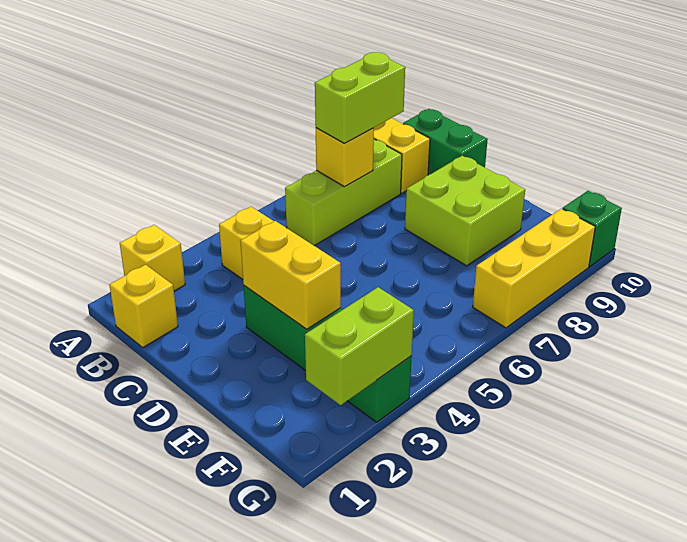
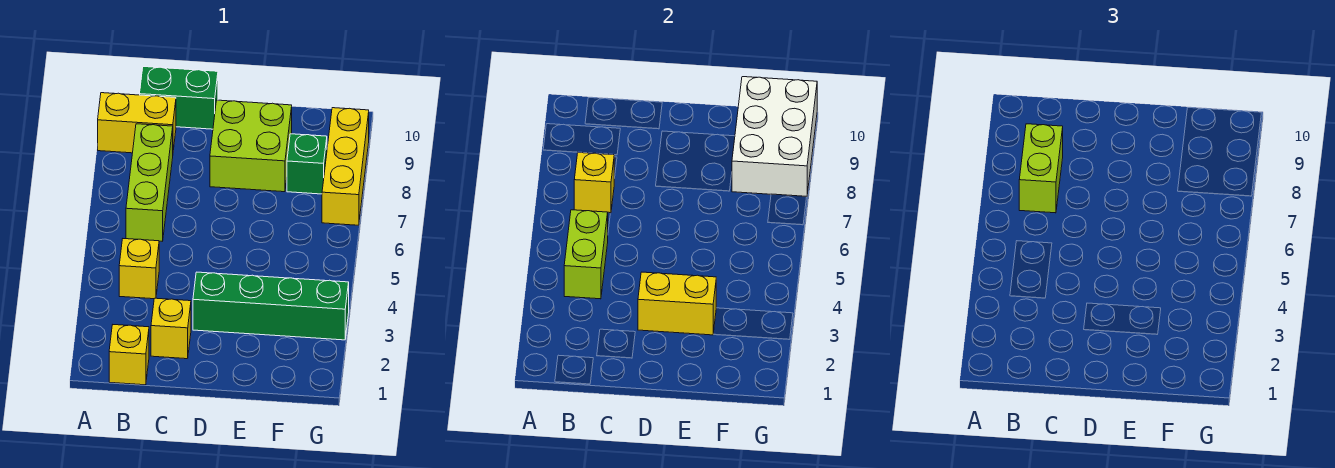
yellow brick A2 level 1 -> yellow brick C2 level 1
none -> white brick F8:G10 level 2
lime brick G2:G3 level 2 -> lime brick B4:B5 level 2
green brick G10 level 1 -> green brick F8 level 1

